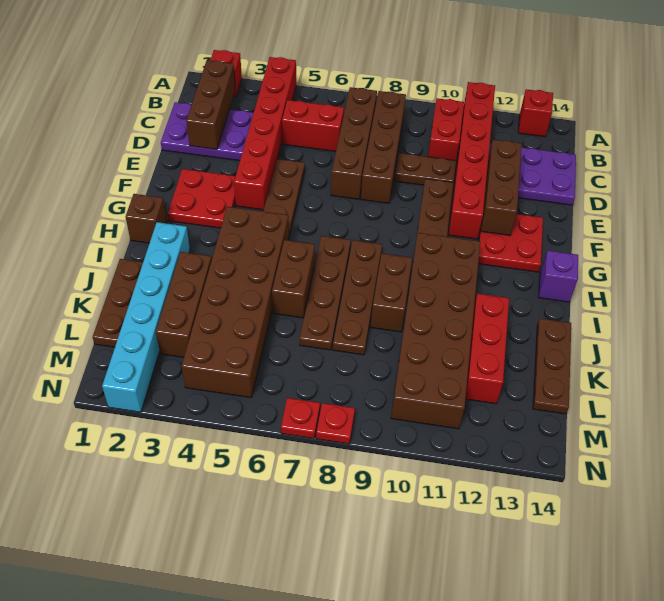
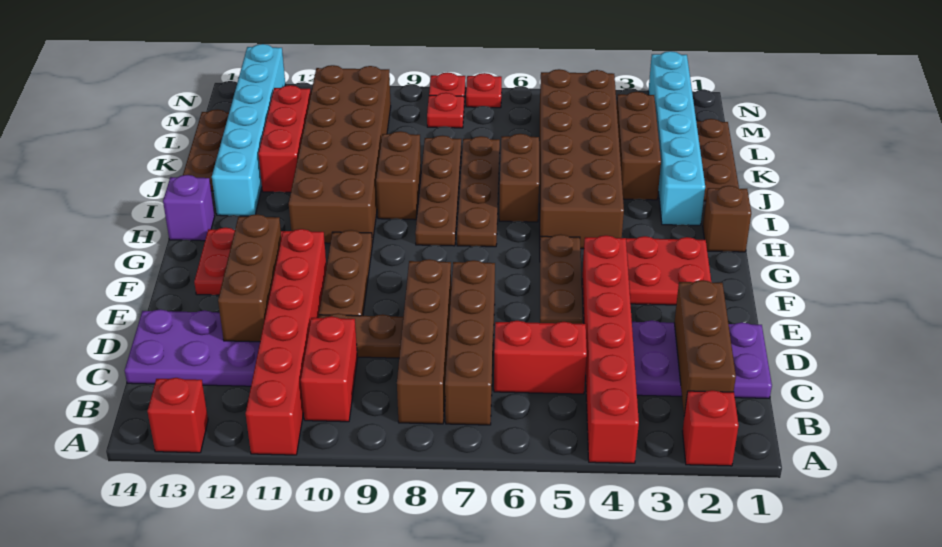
none -> cyan brick I13:N13 level 1
none -> red plate M8 level 1

